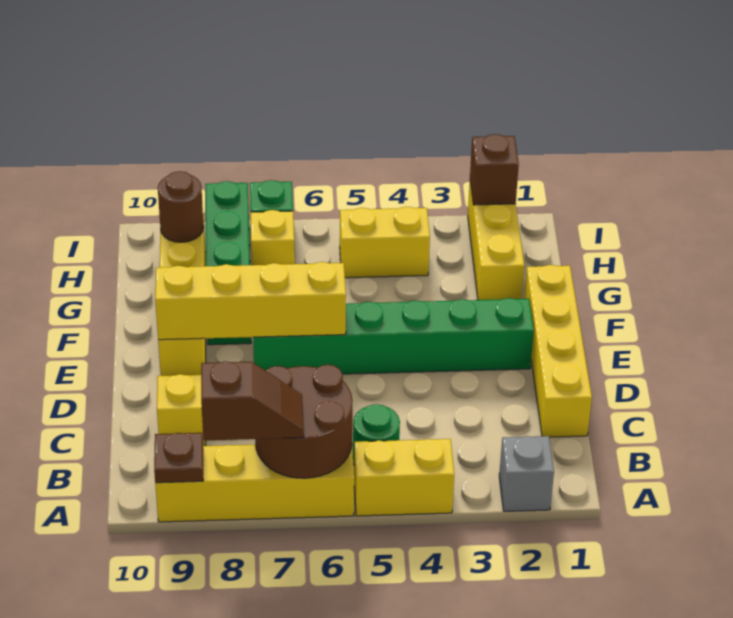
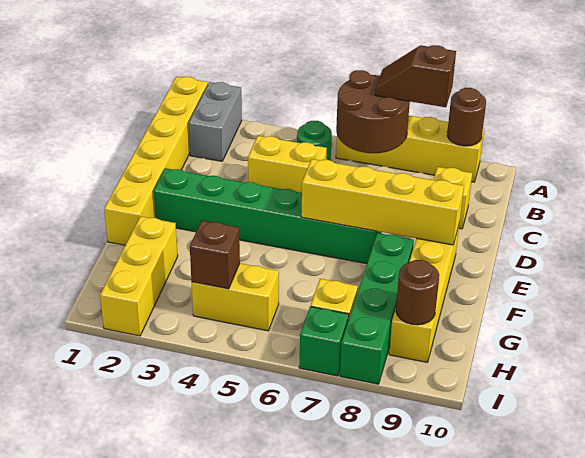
grey brick A2 level 1 -> grey brick A2:B2 level 1
yellow brick A4:A5 level 1 -> yellow brick C4:C5 level 1
brown plate A9 level 2 -> brown round brick A9 level 2
yellow brick C1:F1 level 1 -> yellow brick A1:F1 level 1
brown brick I2 level 2 -> brown brick H4 level 2

